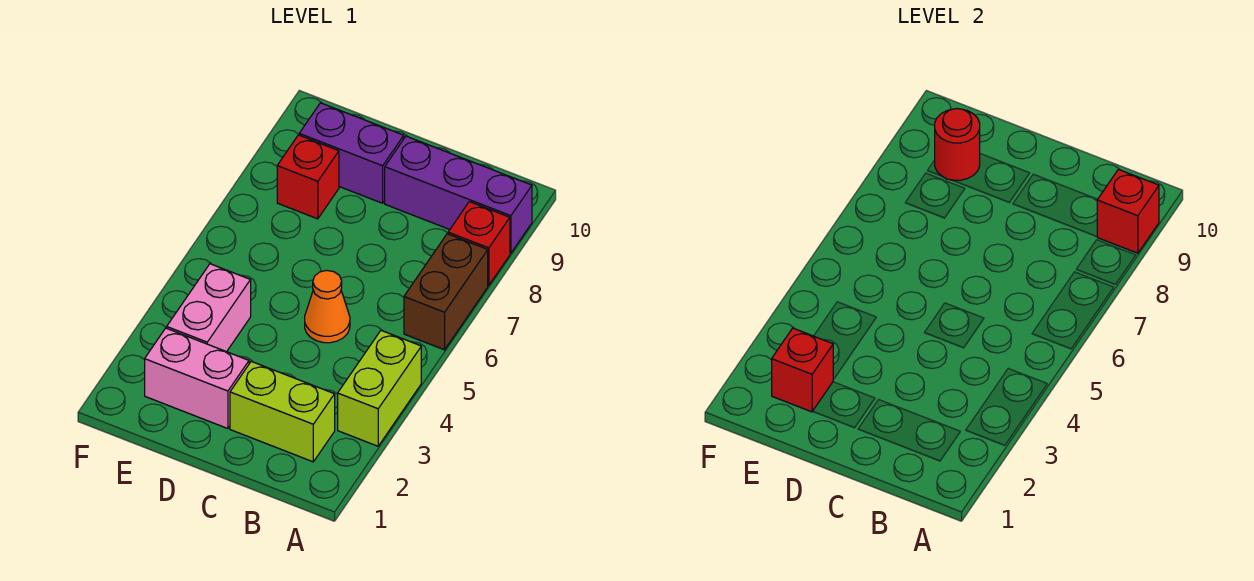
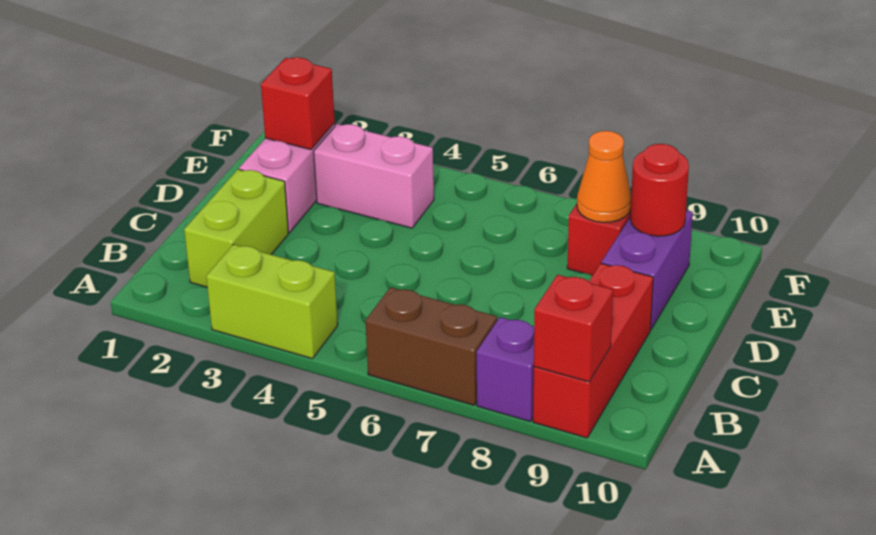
red brick A8 level 1 -> purple brick A8 level 1
purple brick A9:C9 level 1 -> red brick A9:C9 level 1
orange cone C5 level 1 -> orange cone E8 level 2

